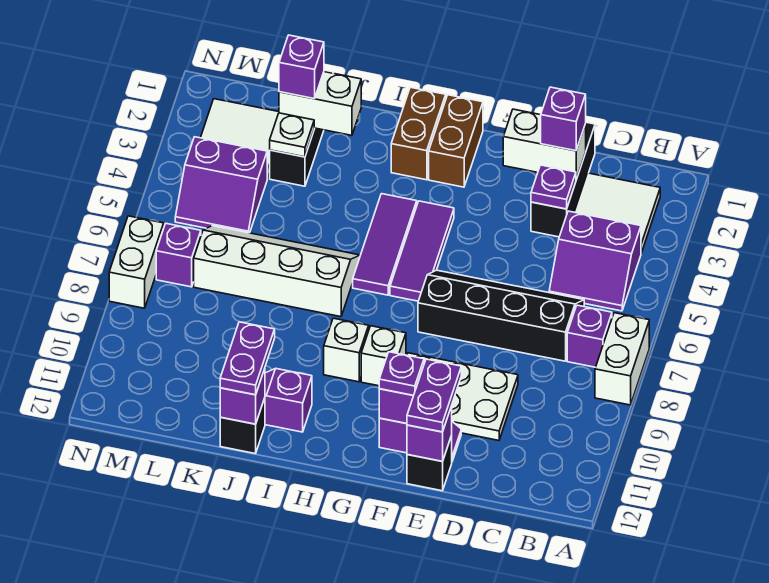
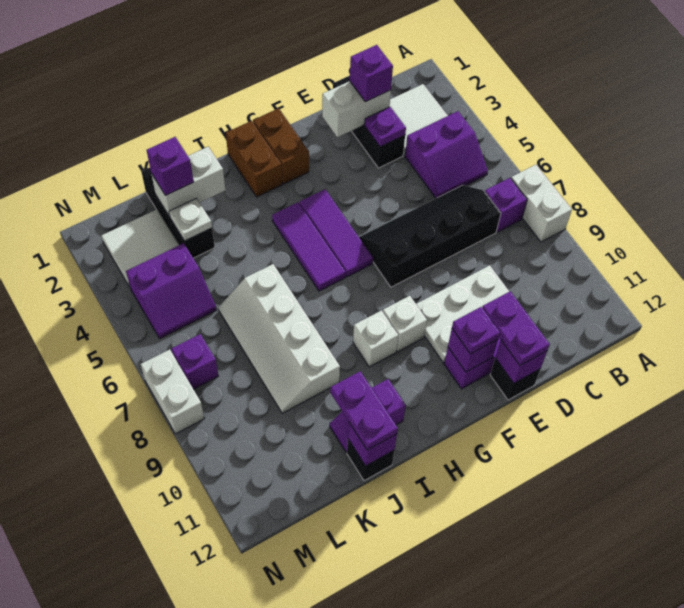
white slope I6:L7 level 1 top 7 -> white slope J6:K9 level 1 top J

